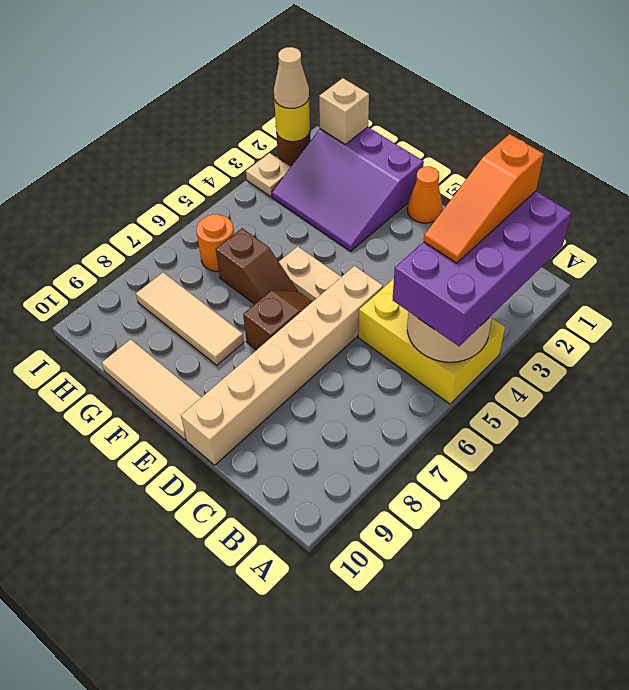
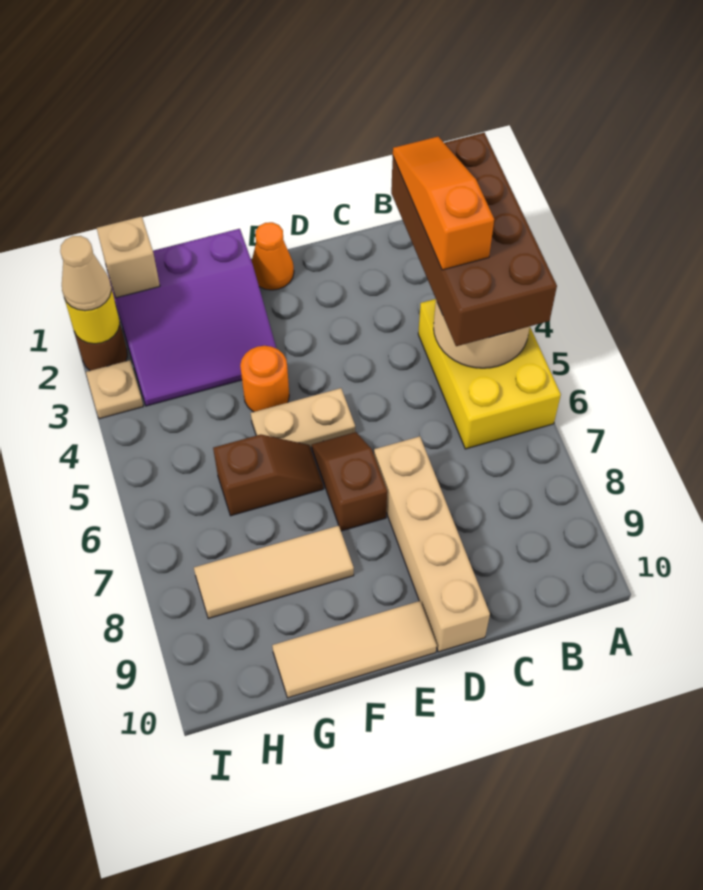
purple brick A2:B5 level 3 -> brown brick A2:B5 level 3
yellow brick A4:C5 level 1 -> yellow brick A4:B6 level 1
orange slope B2:B4 level 4 top 2 -> orange slope B2:B4 level 4 top 4
tan brick D5:D10 level 1 -> tan brick D7:D10 level 1
orange round brick H6 level 1 -> orange round brick F4 level 1

